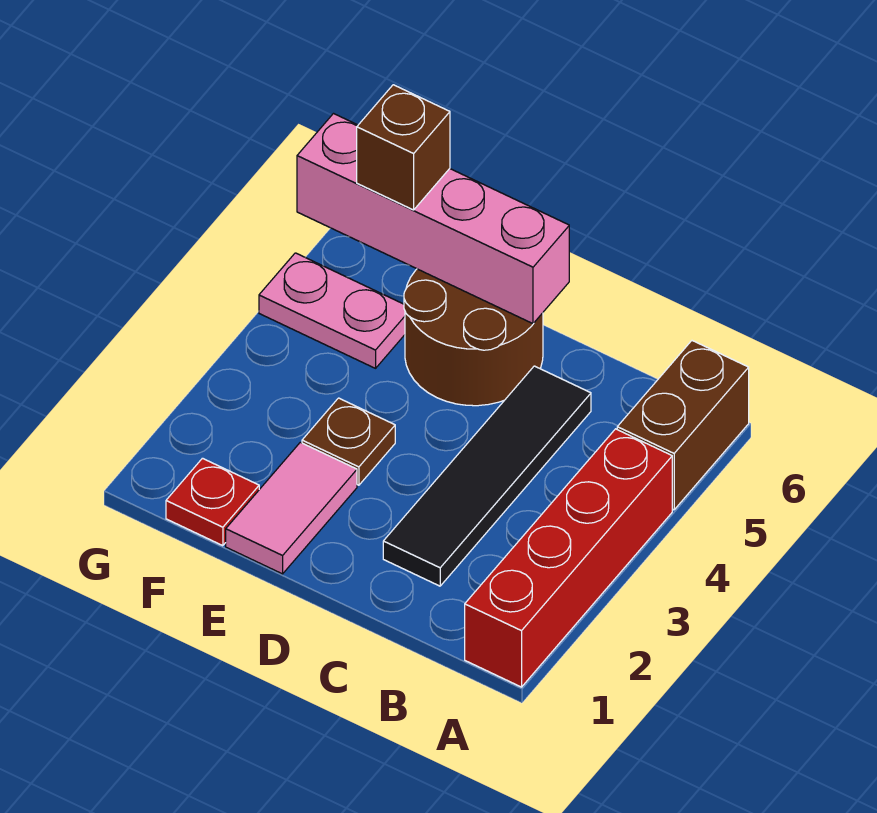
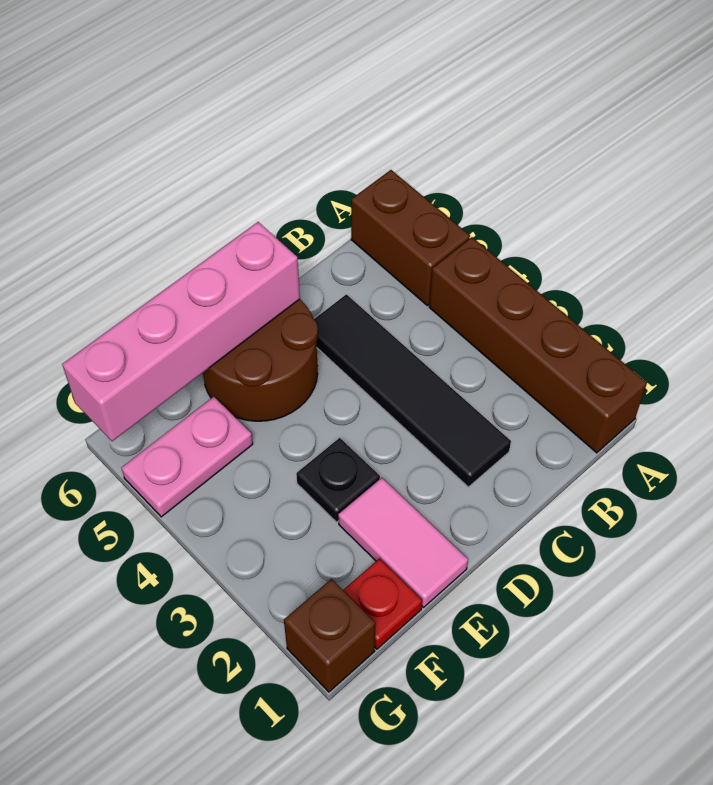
red brick A1:A4 level 1 -> brown brick A1:A4 level 1
brown plate E3 level 1 -> black plate E3 level 1
brown brick F6 level 3 -> brown brick G1 level 1

